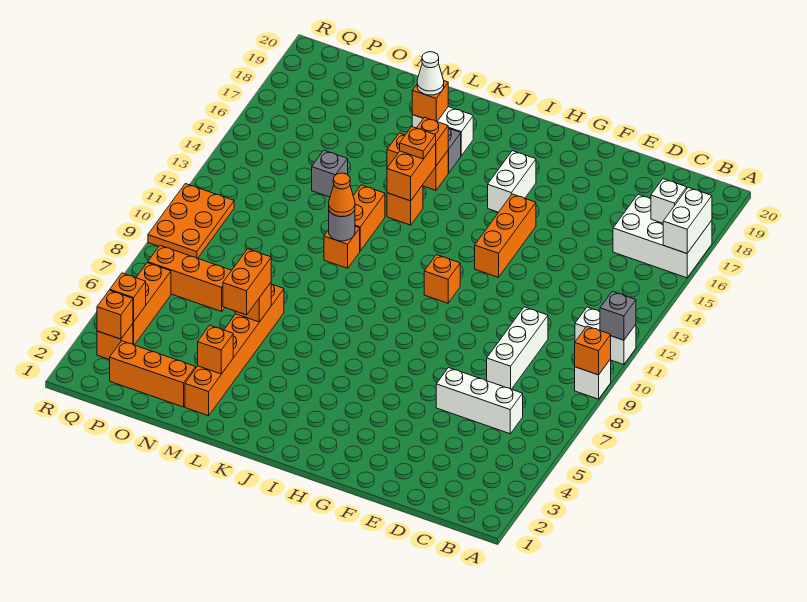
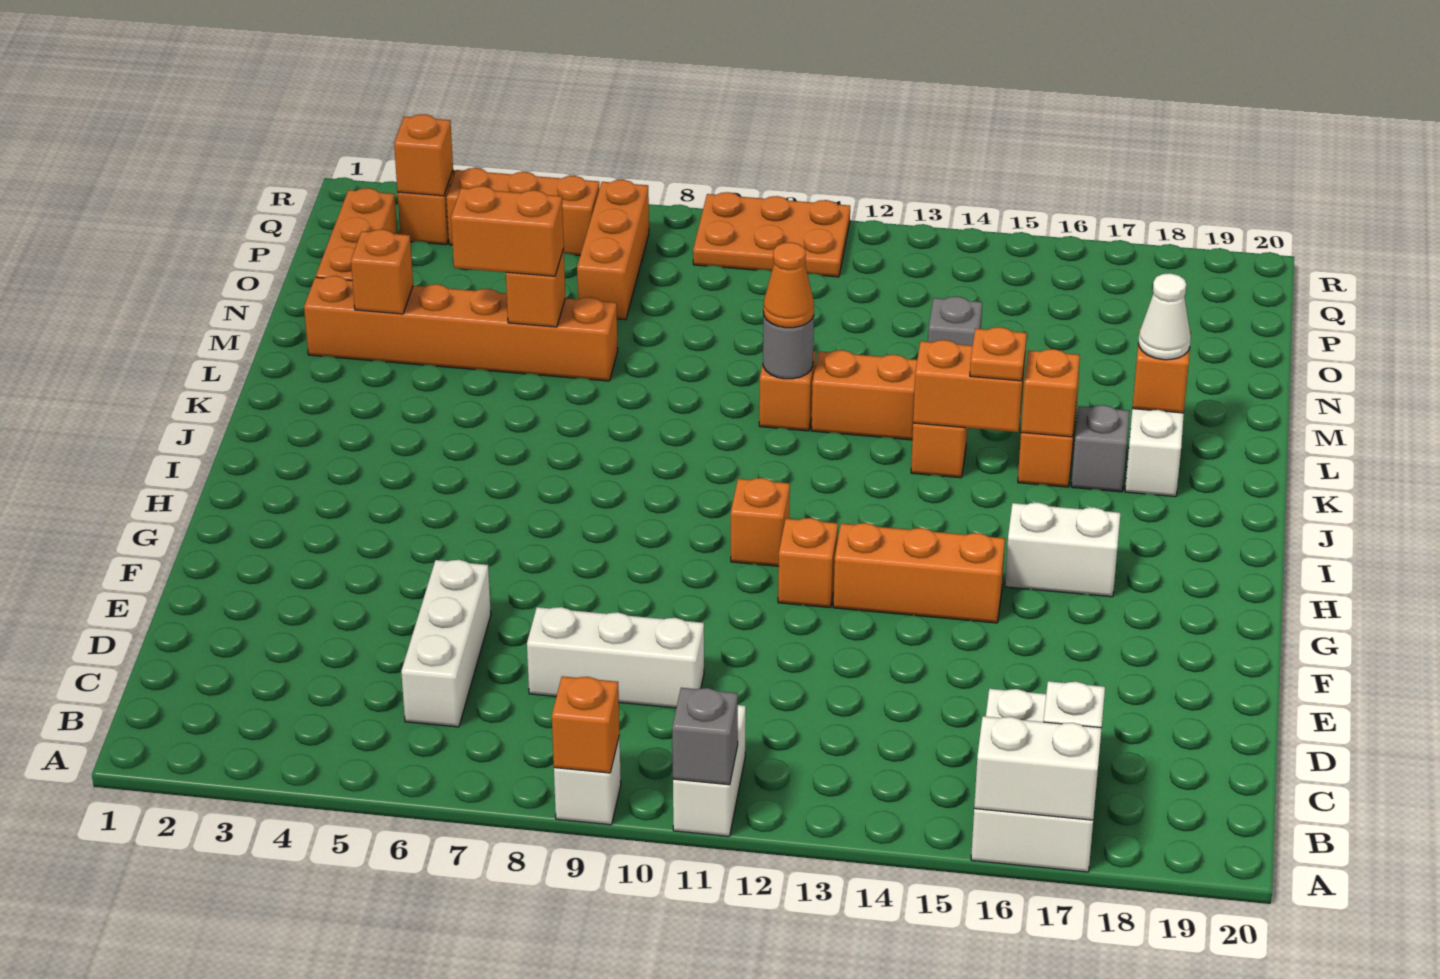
orange brick Q4 level 2 -> orange brick G12 level 1

